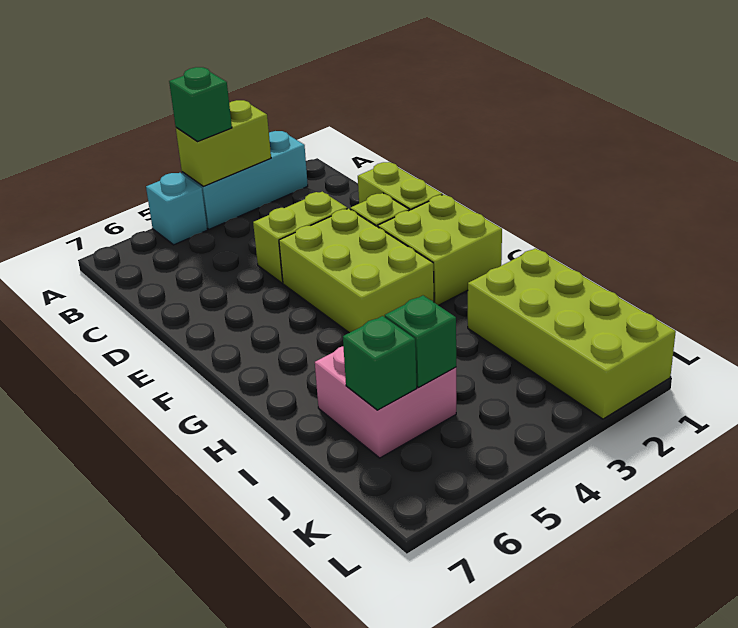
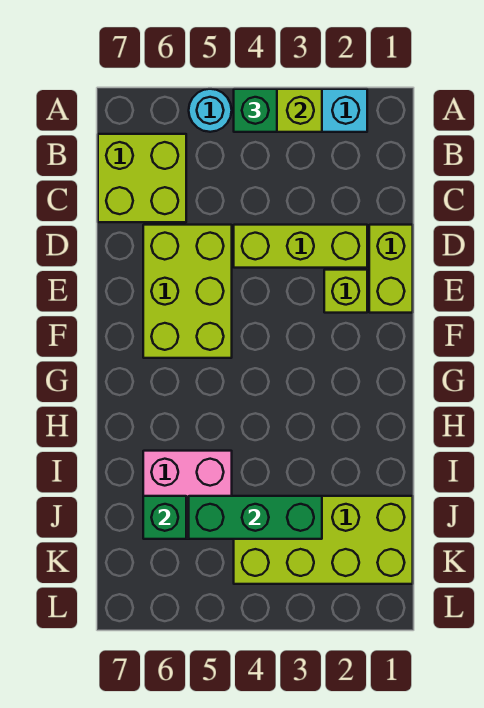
cyan brick A5 level 1 -> cyan round brick A5 level 1
lime brick D3:D4 level 1 -> lime brick D2:D4 level 1
lime brick E3:G4 level 1 -> lime brick D5:F6 level 1
lime brick F1:G2 level 1 -> lime brick B6:C7 level 1
lime brick I1:L2 level 1 -> lime brick J1:K4 level 1
green brick J5 level 2 -> green brick J3:J5 level 2

